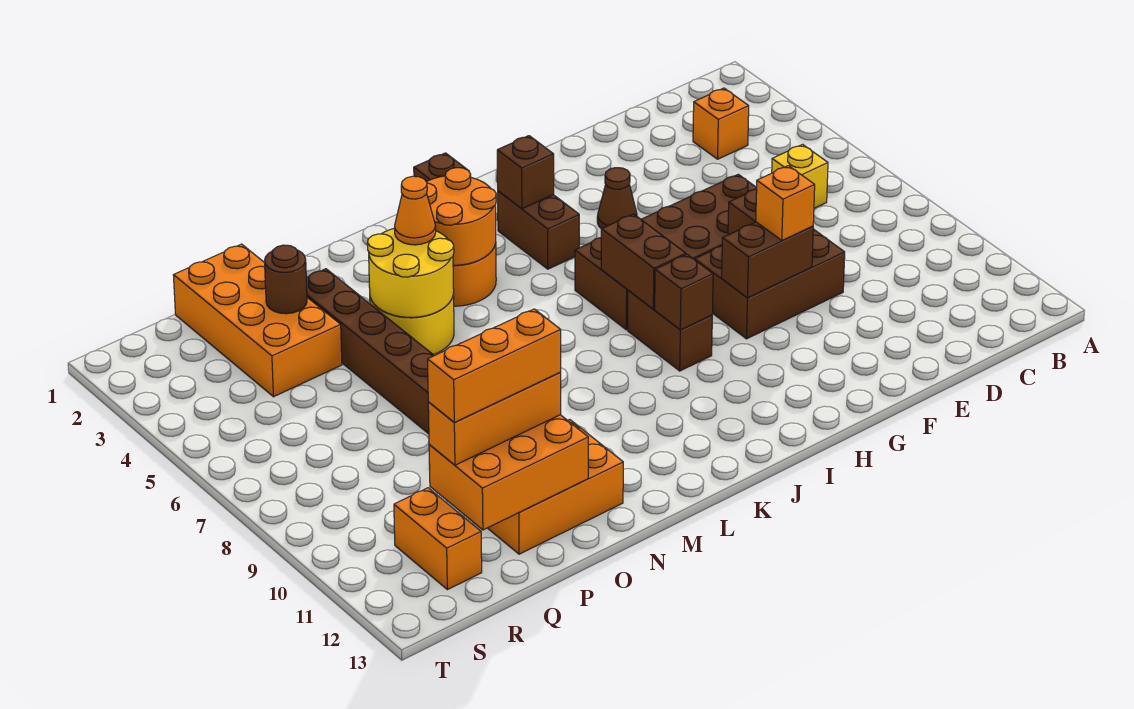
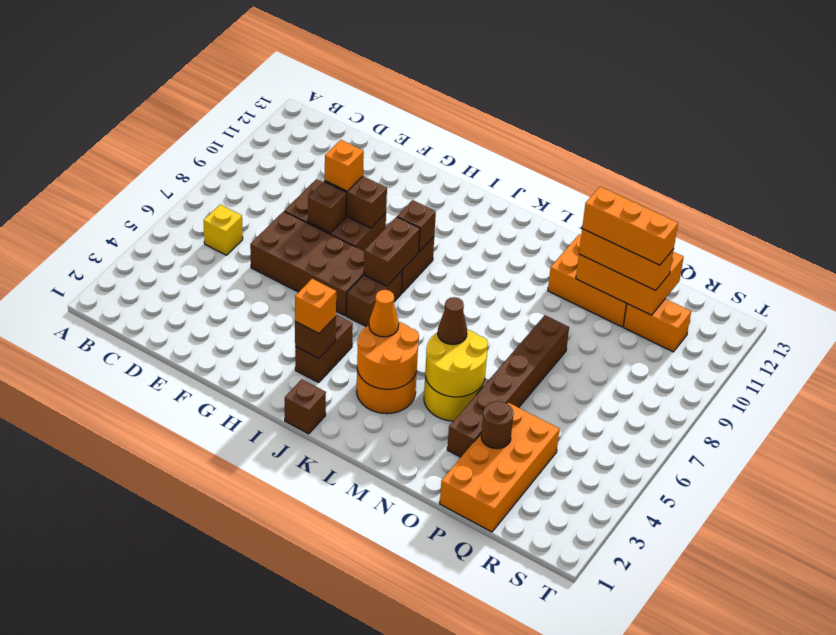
orange brick C3 level 1 -> orange brick I3 level 3
brown cone G4 level 1 -> brown cone M5 level 3
orange cone M4 level 3 -> orange cone K4 level 3
orange brick R11:R12 level 1 -> orange brick Q11:R11 level 1

